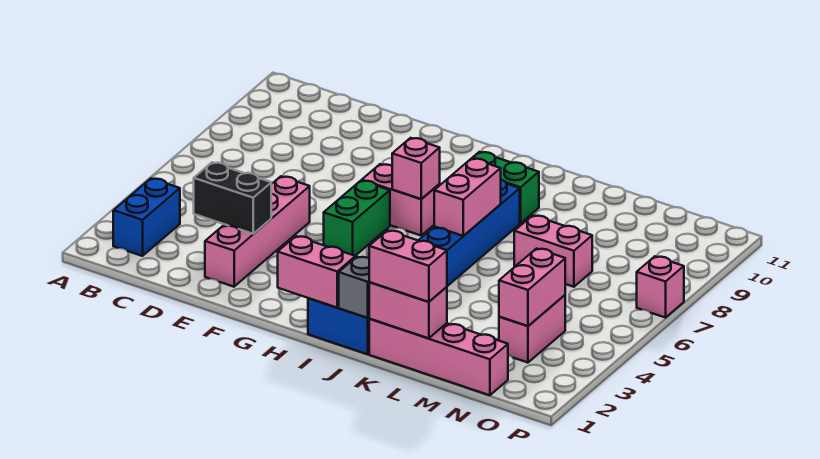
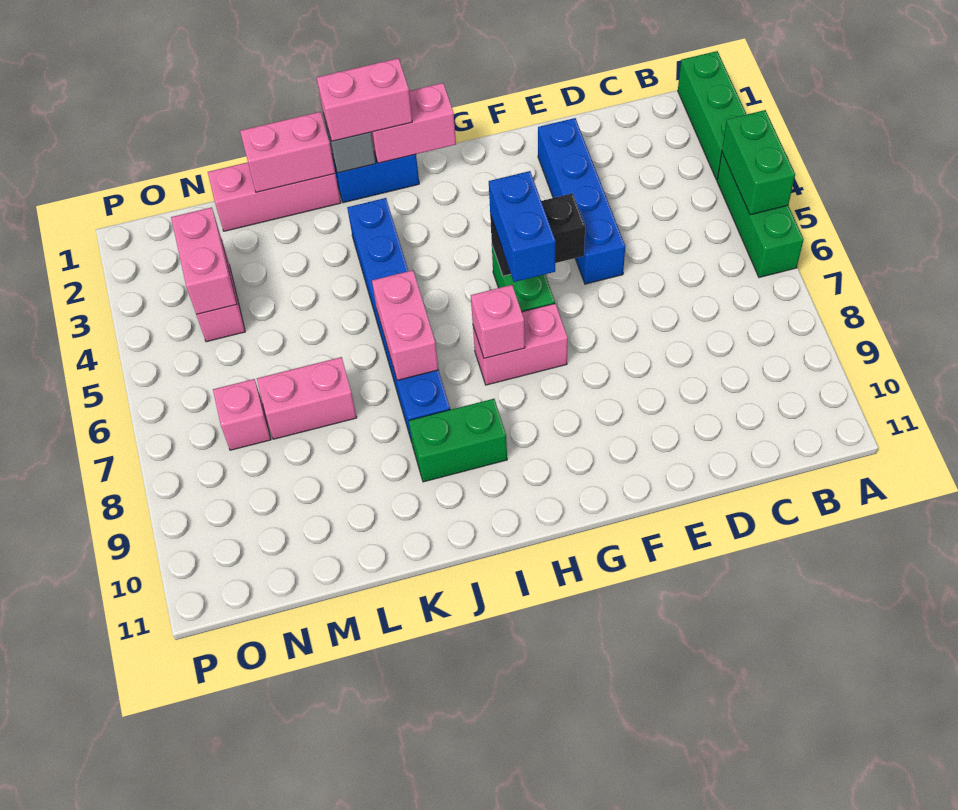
none -> green brick A1:A3 level 1
none -> green brick A4:A6 level 1
none -> green brick A4:A5 level 2
blue brick B2:B3 level 1 -> blue brick G5:G6 level 3
black brick D3:E3 level 2 -> black brick F5:G5 level 2
pink brick E2:E5 level 1 -> blue brick E2:E5 level 1
pink brick K1:N1 level 1 -> pink brick K1:M1 level 1
pink brick K1:L1 level 3 -> pink brick I1:J1 level 3
pink brick P7 level 1 -> pink brick N7 level 1

